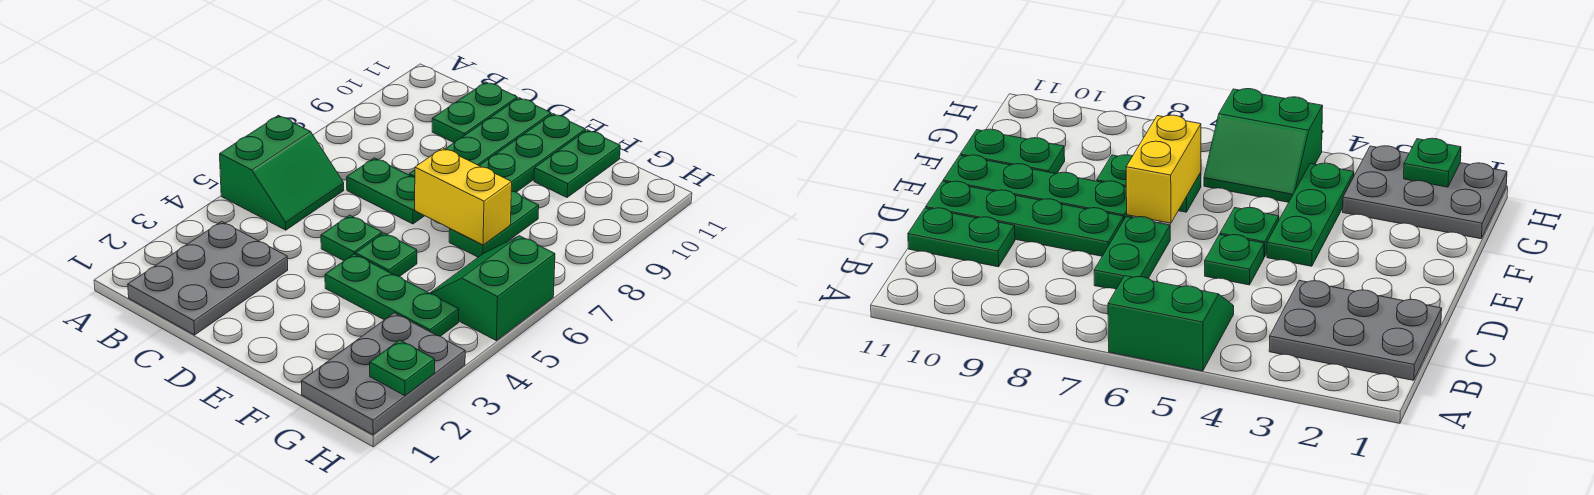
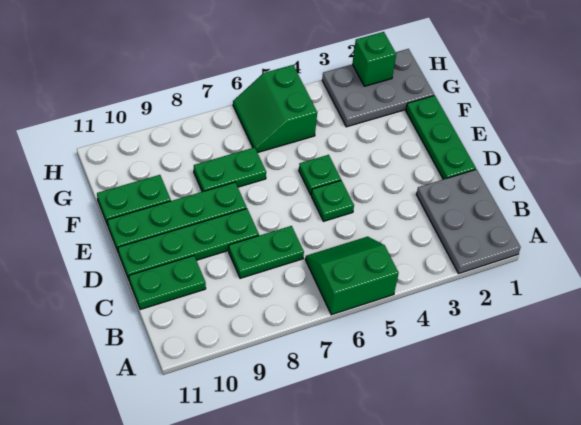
grey plate B1:C3 level 1 -> grey plate A1:C2 level 1
green plate C7:D7 level 1 -> green plate C7:C8 level 1
green plate E4:G4 level 1 -> green plate D1:F1 level 1
yellow brick E7:F7 level 2 -> none
green slope G5:H6 level 1 top H -> green slope G5:H6 level 1 top 5
green plate H2 level 2 -> green brick H2 level 2

